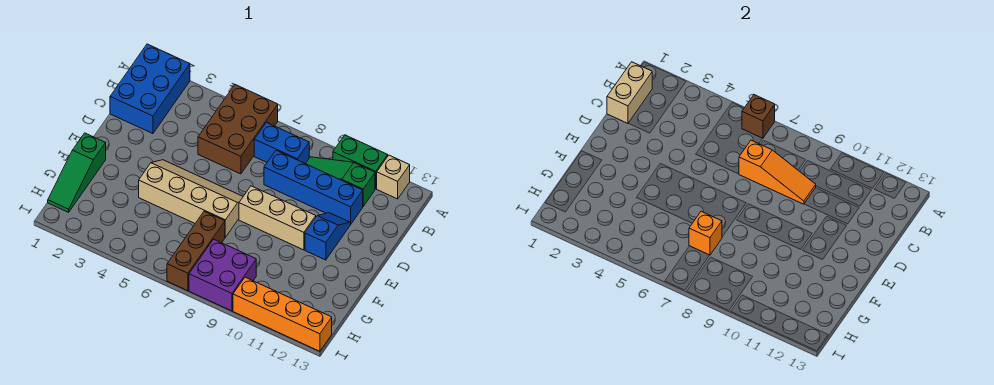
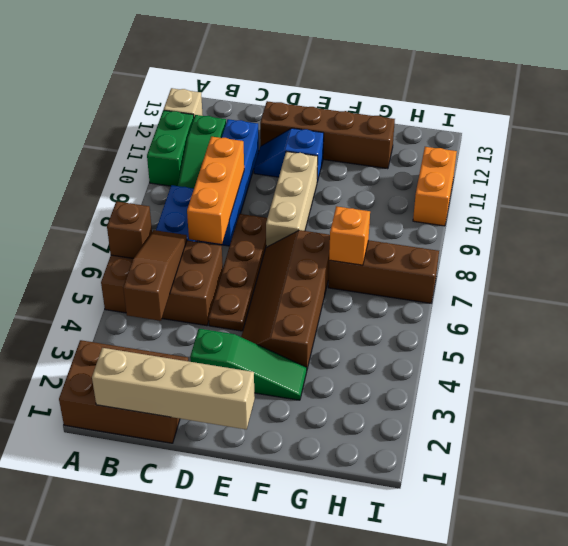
blue brick A1:C2 level 1 -> brown brick A1:C2 level 1
tan brick B1:C1 level 2 -> tan brick B1:E1 level 2
none -> brown slope B4:B6 level 2 top 4
orange slope C7:C9 level 2 top 7 -> orange brick C7:C9 level 2
none -> brown plate D5:D8 level 1
none -> brown brick D12:G12 level 1
tan slope E4:F7 level 1 top F -> brown slope E4:F7 level 1 top F
green slope F1:H1 level 1 top F -> green slope D3:F3 level 1 top D
purple brick H8:I9 level 1 -> none
orange brick I10:I13 level 1 -> orange brick I10:I11 level 1

